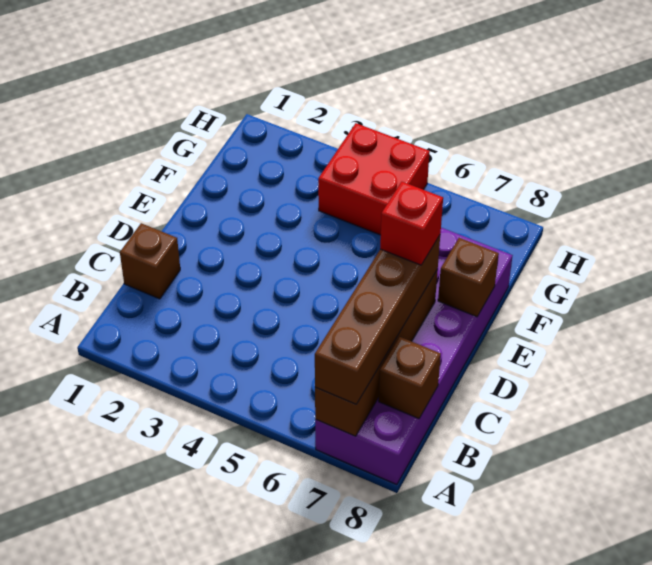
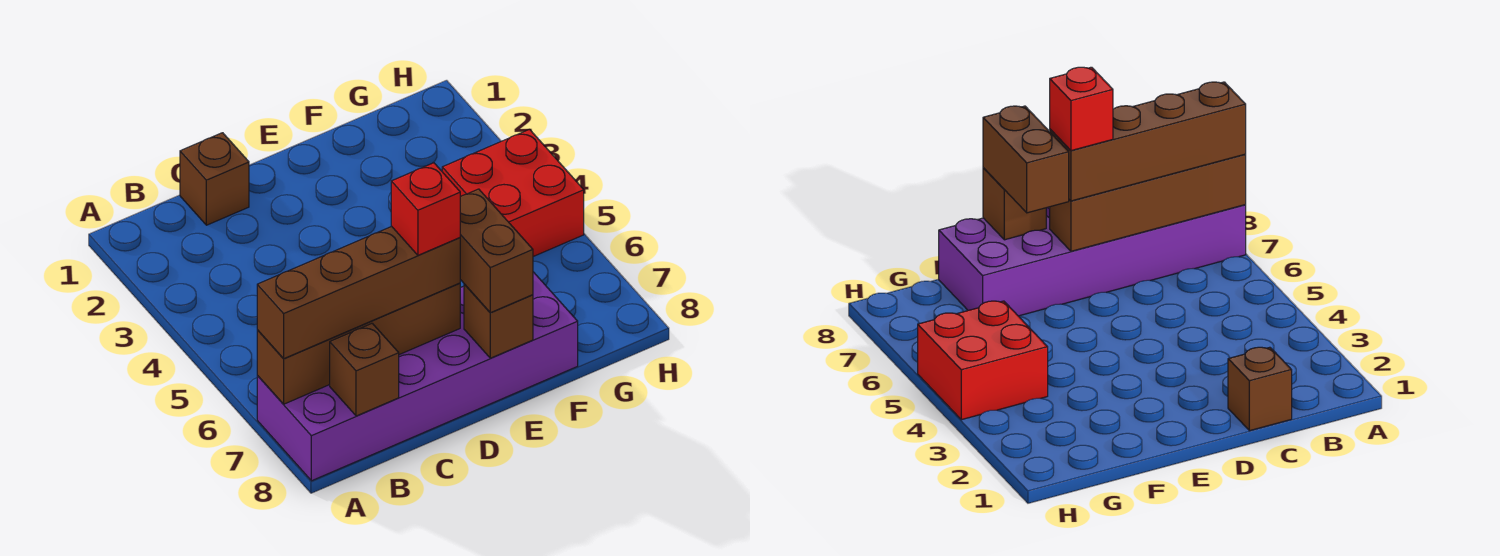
none -> brown brick E7:E8 level 3

